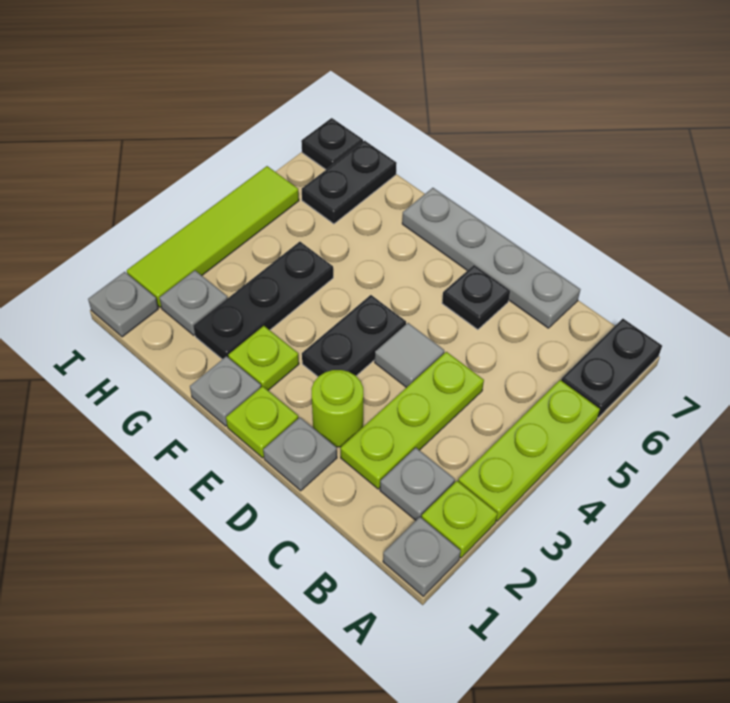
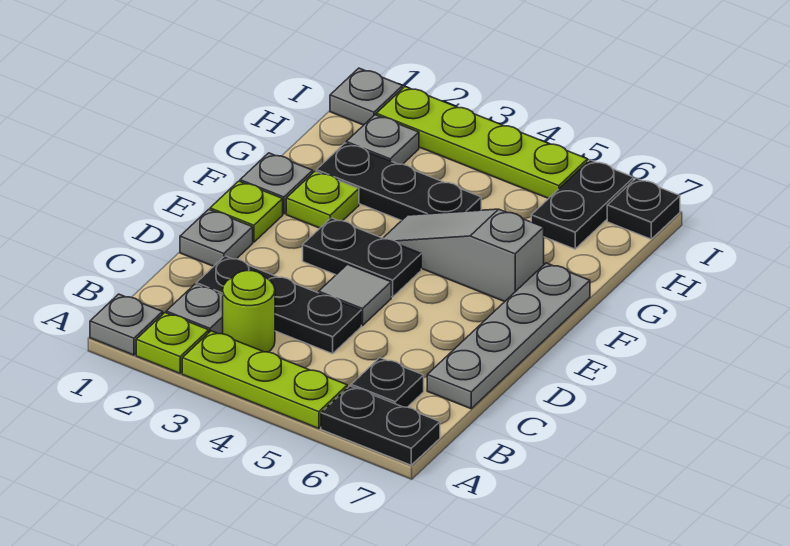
lime plate C2:C4 level 1 -> black plate C2:C4 level 1
lime round brick D2 level 1 -> lime round brick B3 level 1
black plate D6 level 1 -> black plate B6 level 1
none -> grey slope F4:F6 level 1 top 6
black plate H6:H7 level 1 -> black plate H6:I6 level 1
lime tile I2:I5 level 1 -> lime plate I2:I5 level 1

